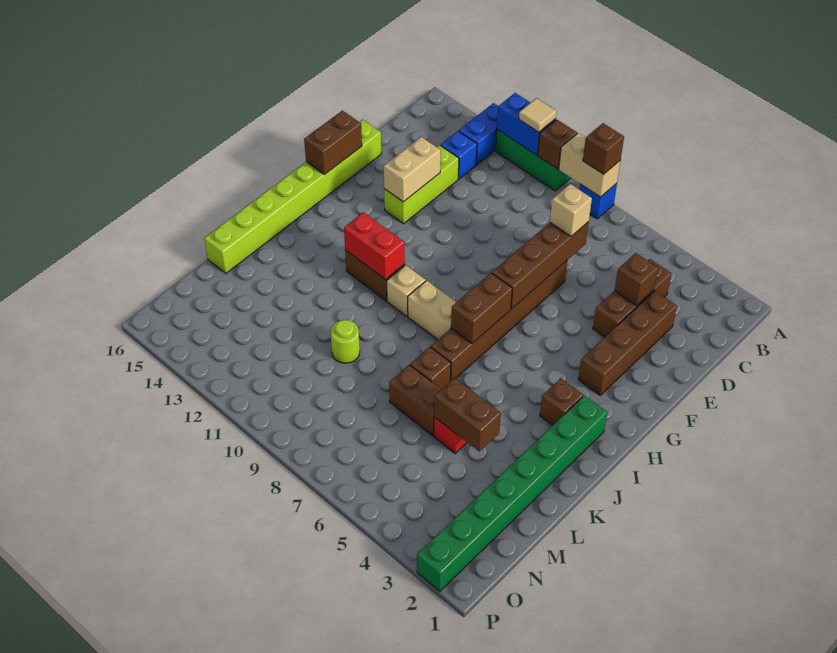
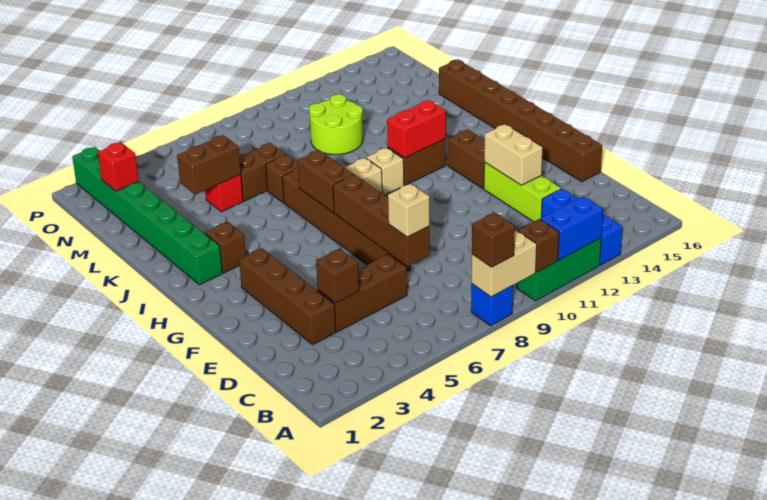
tan tile A11 level 3 -> none
brown brick C4:E4 level 1 -> brown brick D4:D6 level 1
lime brick E16:L16 level 1 -> brown brick E16:L16 level 1
brown brick F16:G16 level 2 -> brown brick G13:H13 level 1
lime round brick L10 level 1 -> lime round brick L10:M11 level 1
none -> red brick N2 level 2

